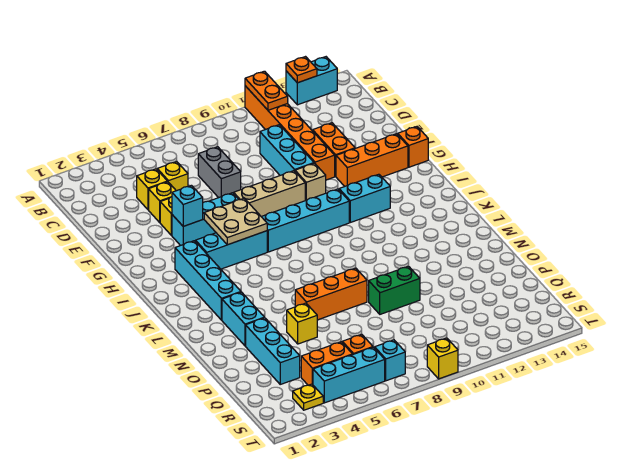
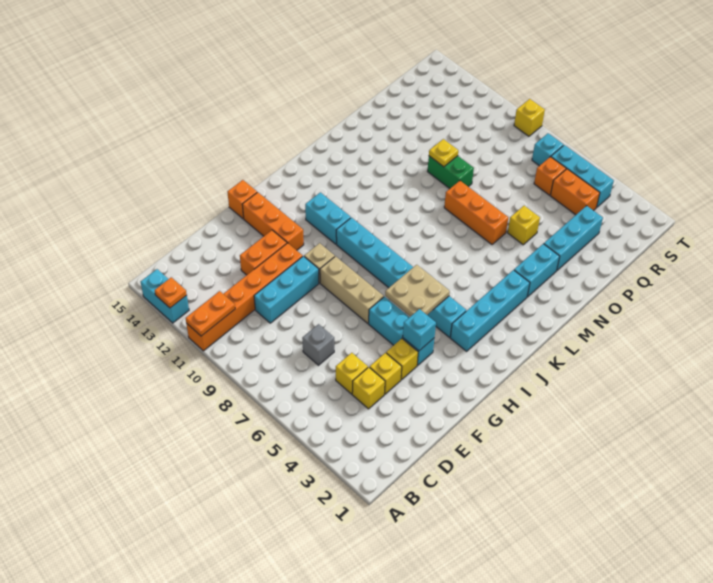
grey brick D7:E7 level 1 -> grey brick D7 level 1
yellow plate S3 level 1 -> yellow plate O10 level 2

